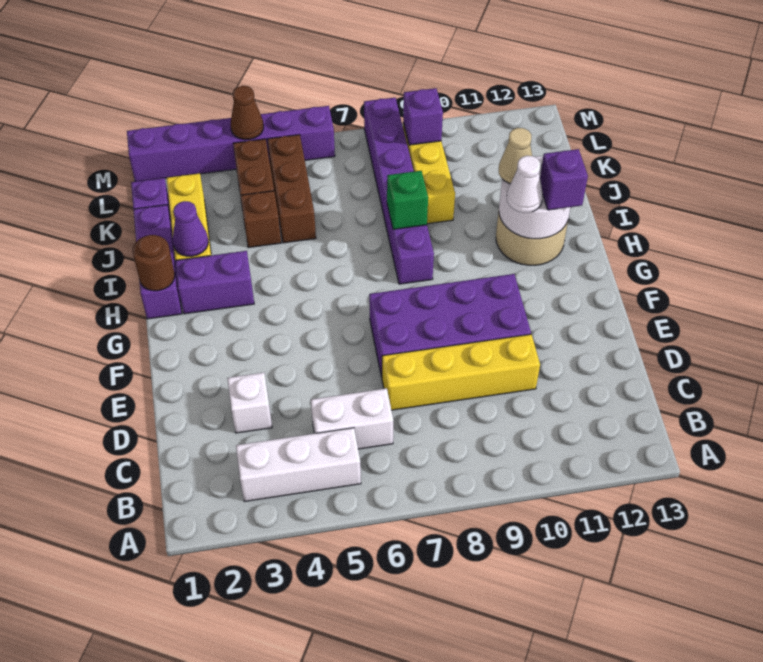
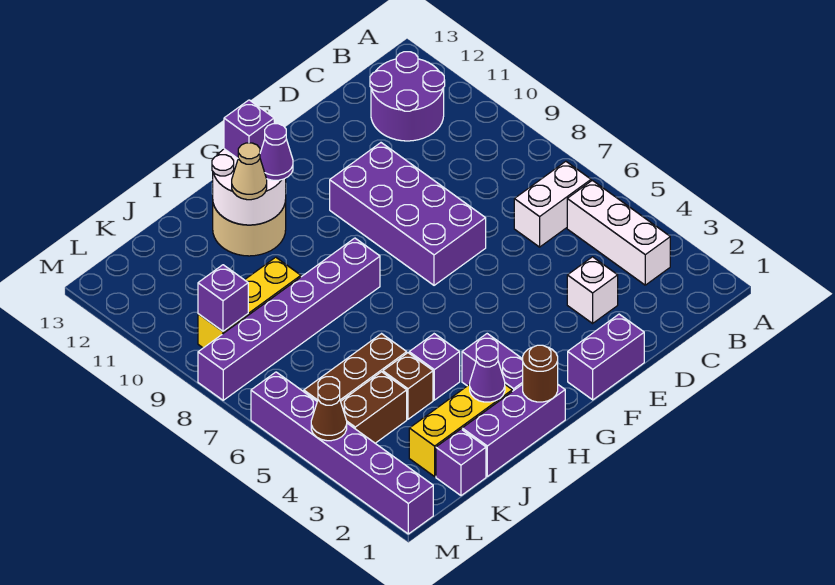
none -> purple round brick B11:C12 level 1
white brick C5:C6 level 1 -> white brick B6:C6 level 1
yellow brick D7:D10 level 1 -> none
none -> purple brick E1:F1 level 1
white cone H11 level 3 -> purple cone H11 level 3
none -> purple brick I4 level 1
green brick I8 level 2 -> none

